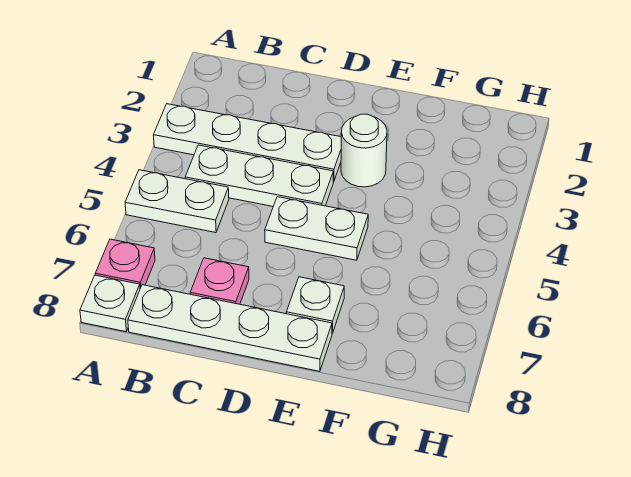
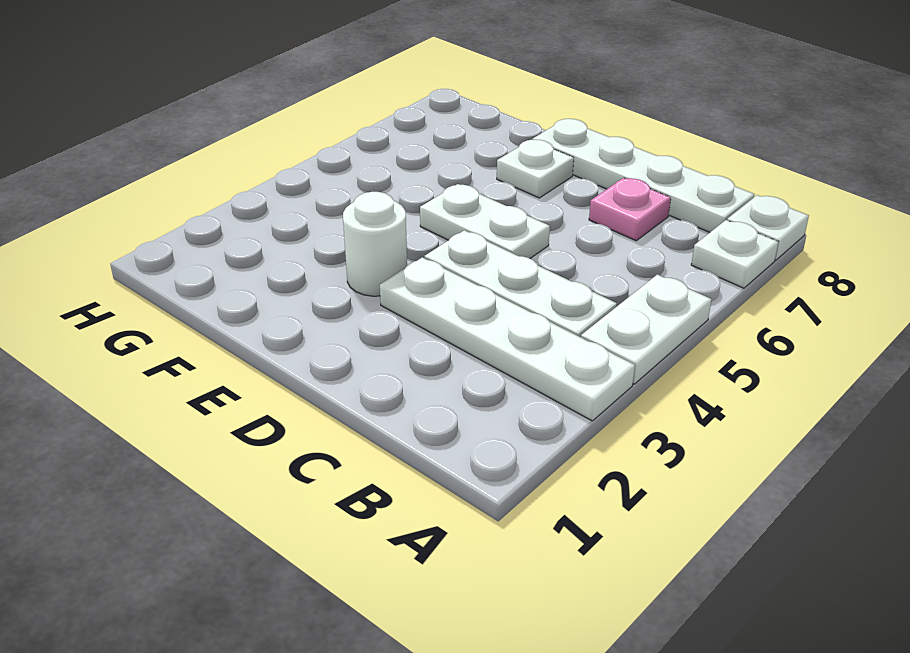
white plate A5:B5 level 1 -> white plate A4:A5 level 1
pink plate A7 level 1 -> white plate A7 level 1

